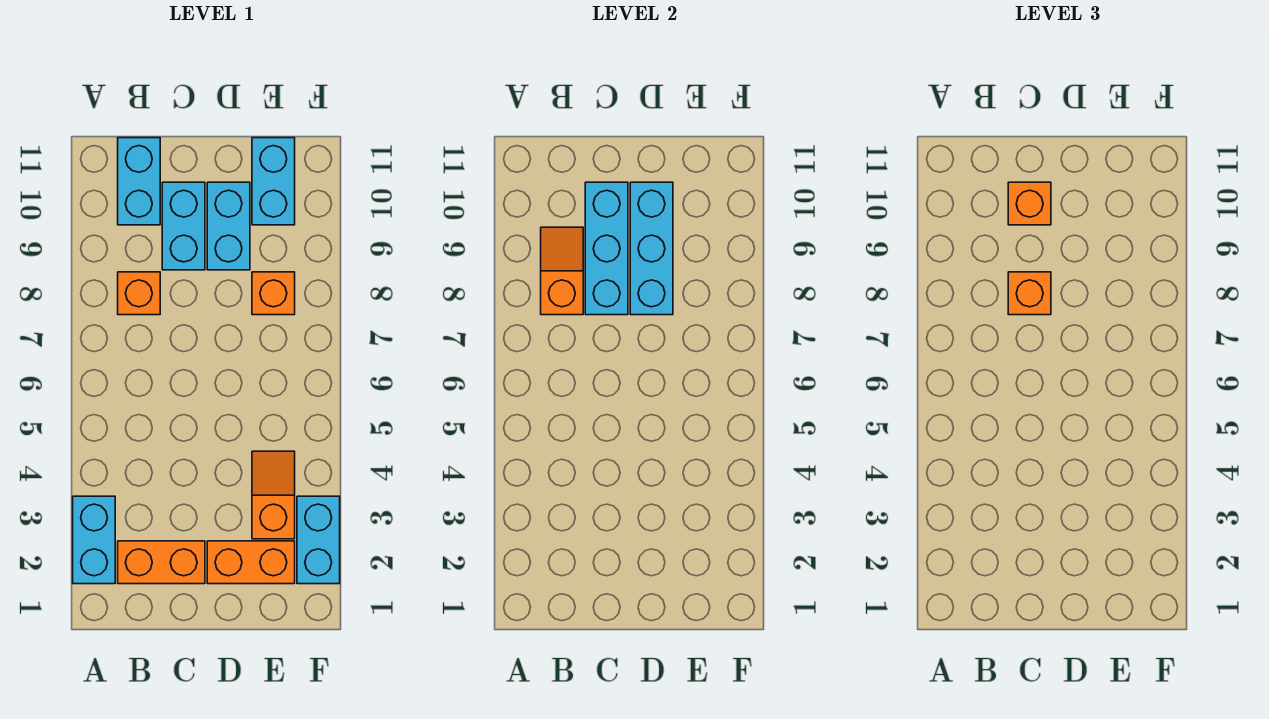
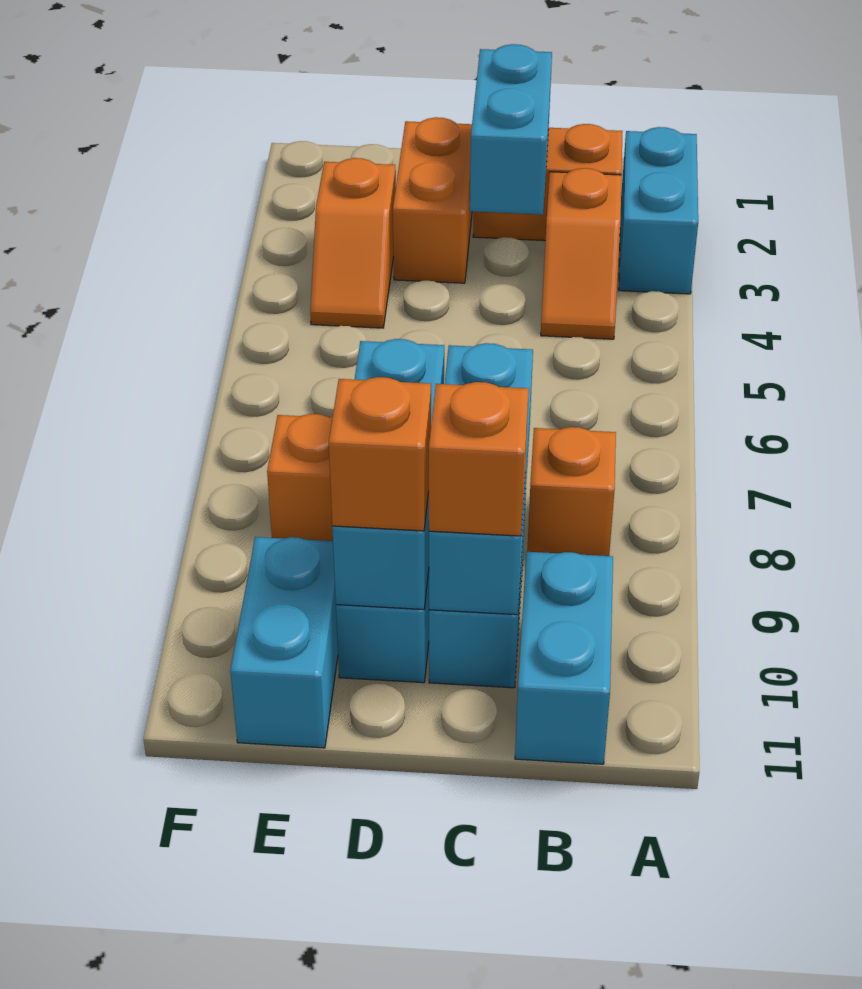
orange slope B8:B9 level 2 top 8 -> orange slope B3:B4 level 1 top 3
orange brick C8 level 3 -> orange brick D10 level 3
orange brick D2:E2 level 1 -> orange brick D2:D3 level 1
cyan brick F2:F3 level 1 -> cyan brick C2:C3 level 2

